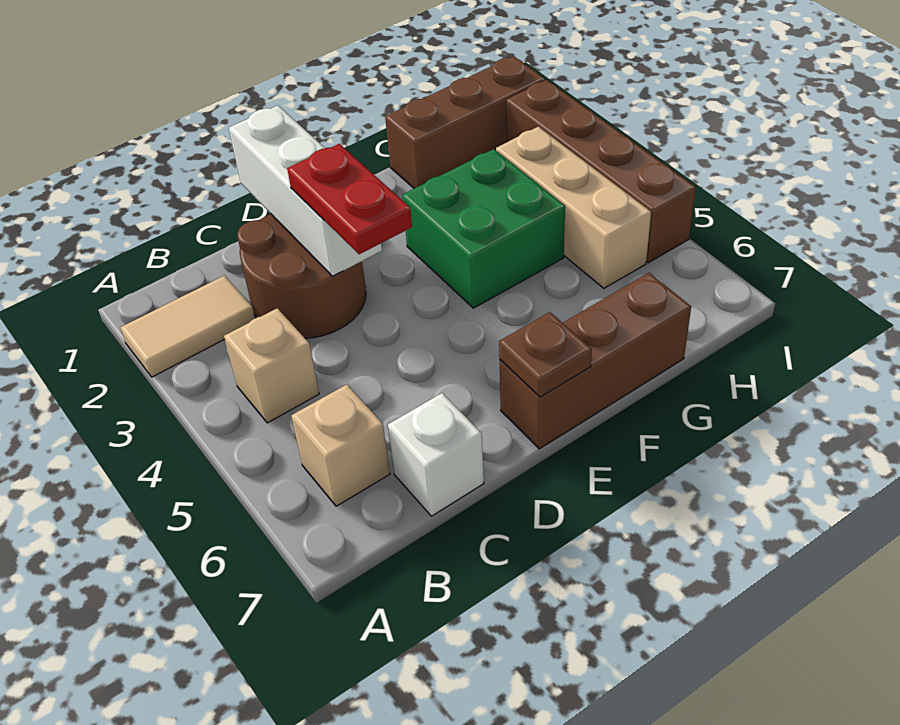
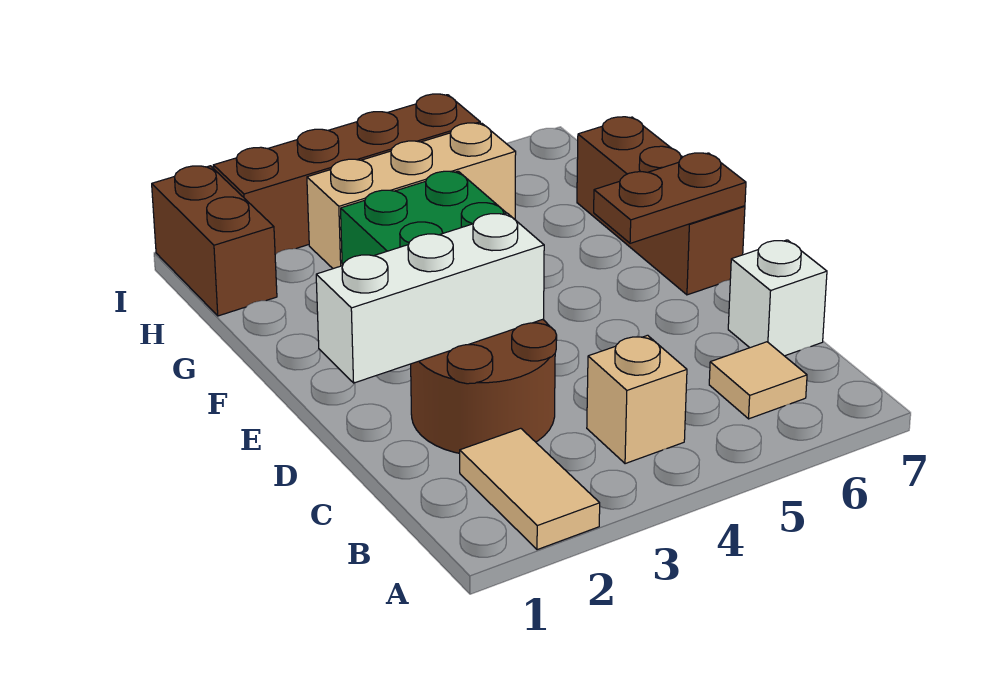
tan brick B6 level 1 -> tan tile B6 level 1
red plate D3:D4 level 3 -> none
brown plate E7 level 2 -> brown plate E6:E7 level 2
brown brick G1:I1 level 1 -> brown brick H1:I1 level 1

